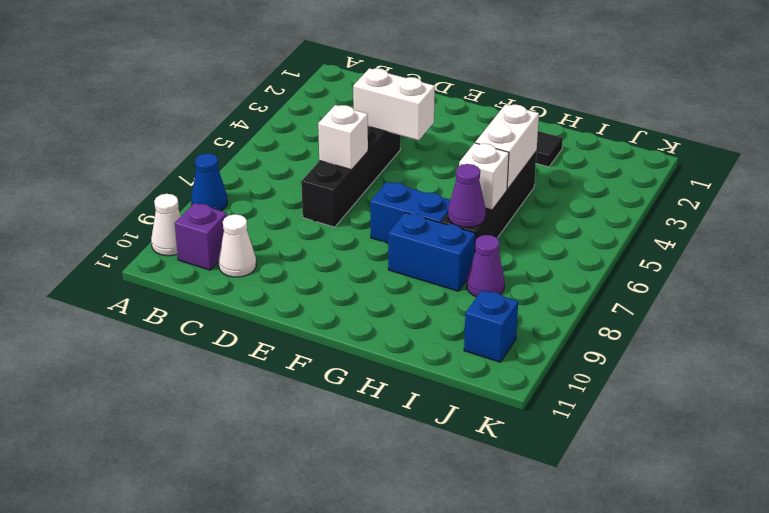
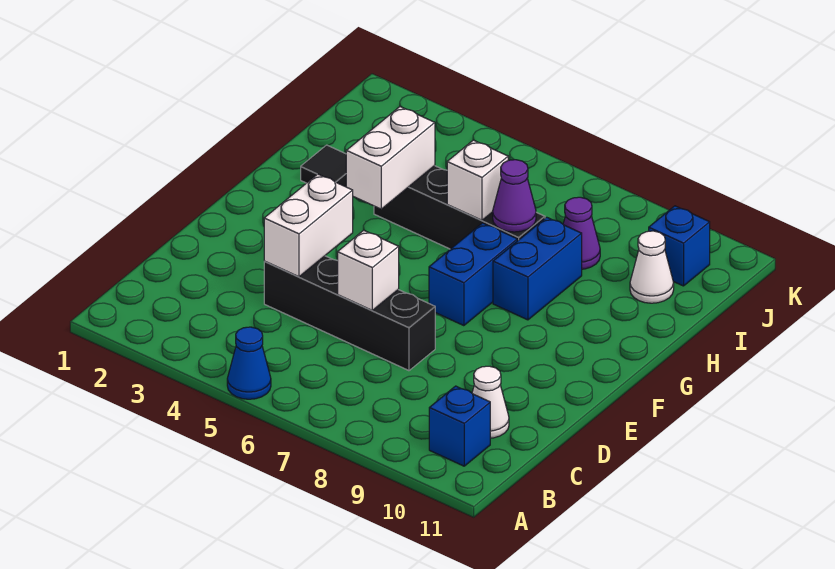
blue cone A8 level 1 -> blue cone A5 level 1
white cone A10 level 1 -> white cone I10 level 1
purple brick B10 level 1 -> blue brick B10 level 1
white brick H4:H5 level 2 -> white brick G4:H4 level 2

